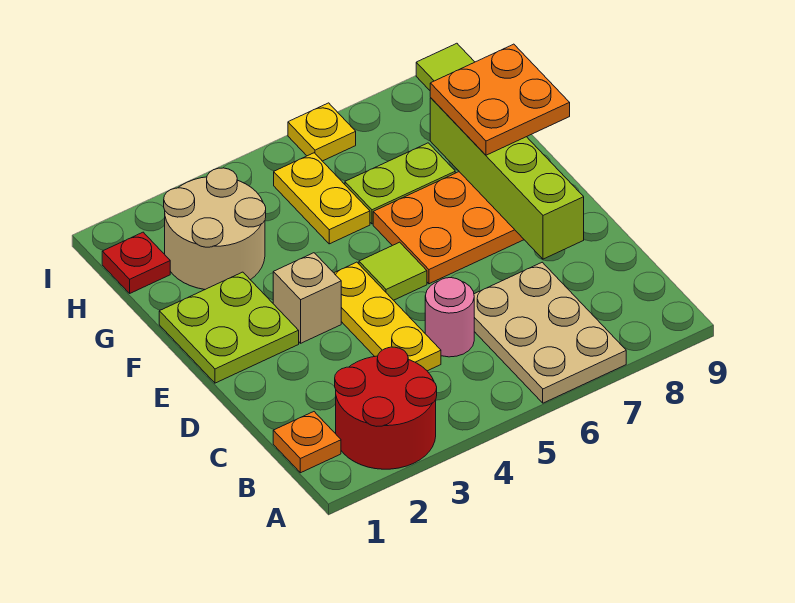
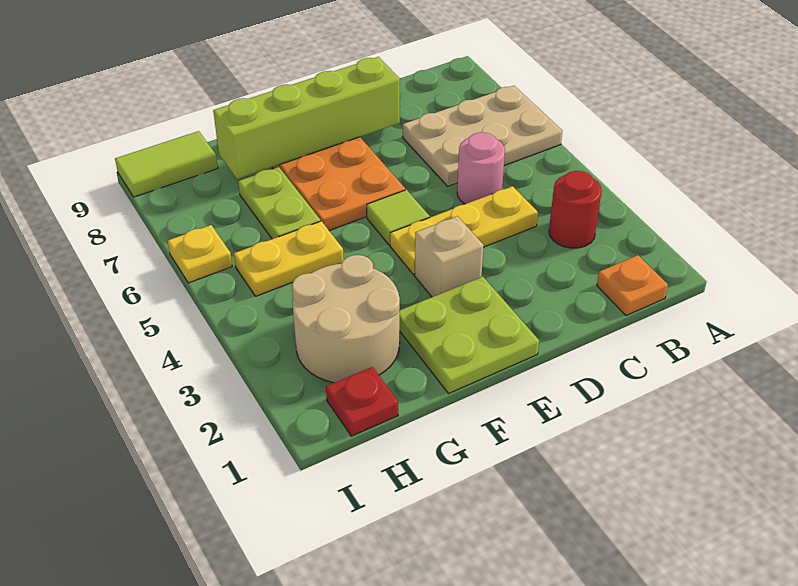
red round brick A2:B3 level 1 -> red round brick B3 level 1
orange plate F8:G9 level 3 -> none

